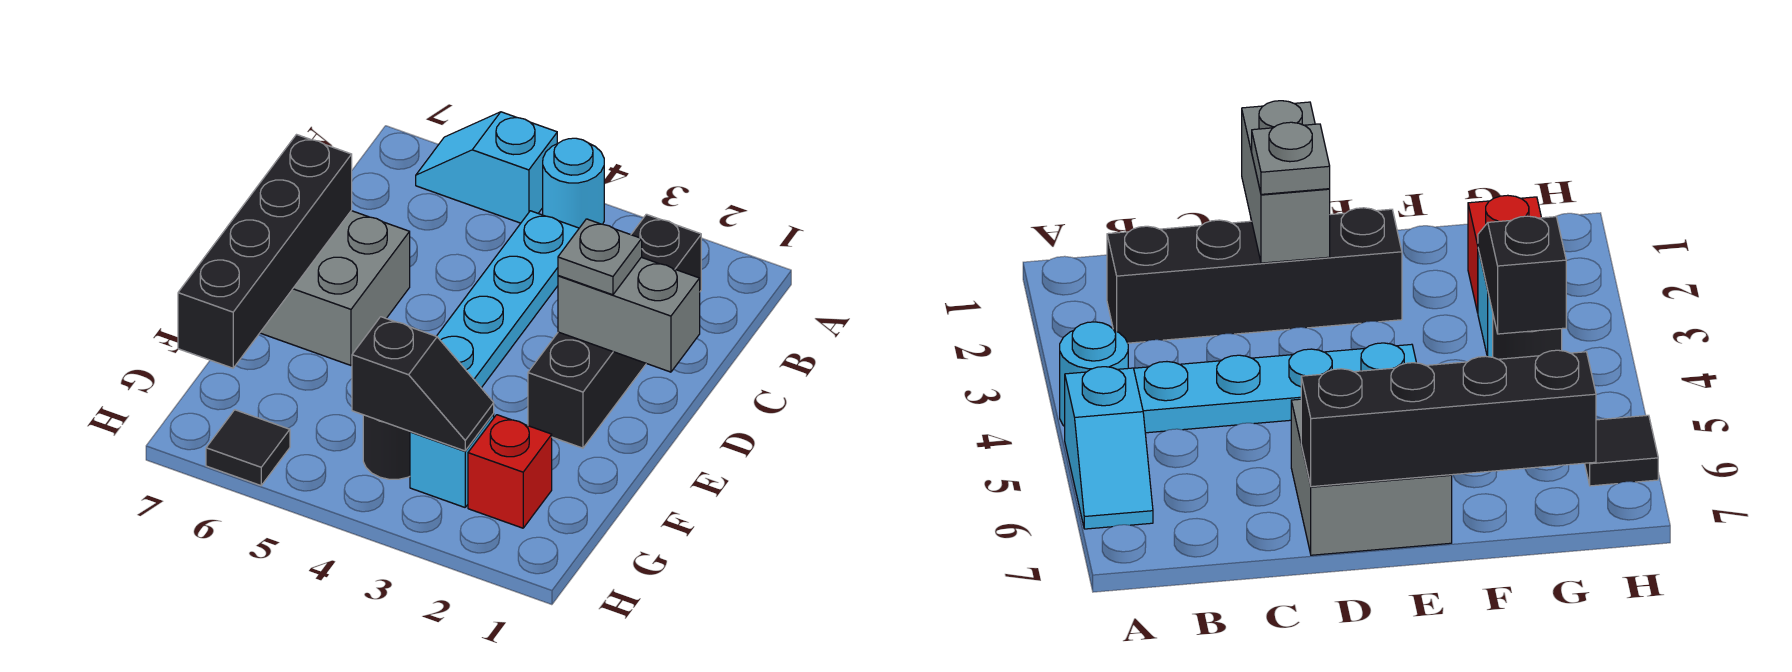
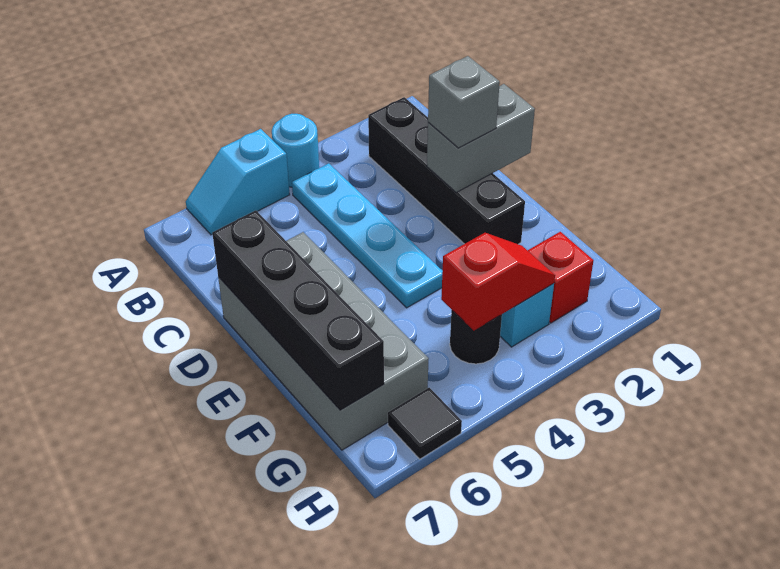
grey plate D2 level 3 -> grey brick D2 level 3
grey brick D6:E7 level 1 -> grey brick D6:G7 level 1
black slope G3:G4 level 2 top 4 -> red slope G3:G4 level 2 top 4

